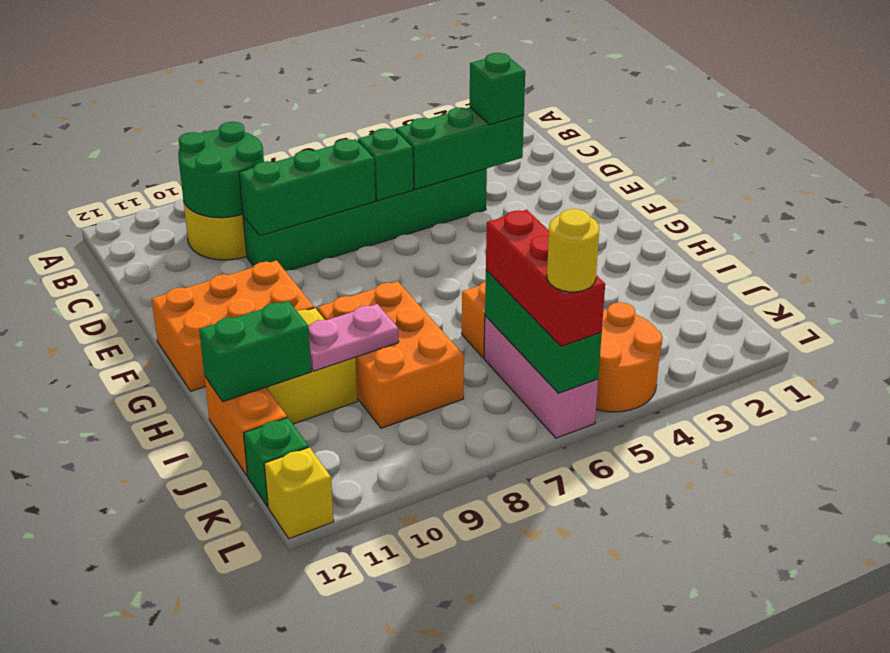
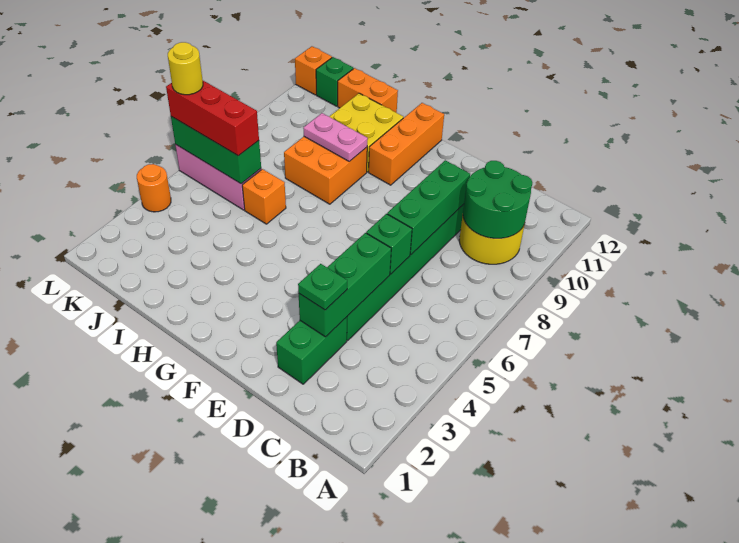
green brick D3 level 3 -> green plate D3 level 3
orange brick F10:G12 level 1 -> orange brick G10:G12 level 1
orange brick H8:J9 level 1 -> orange brick H8:I9 level 1
pink plate I9:I10 level 2 -> pink plate H9:I9 level 2
green brick I11:I12 level 2 -> green brick D2:D3 level 1
orange round brick K4:L5 level 1 -> orange round brick L4 level 1
yellow brick L12 level 1 -> orange brick L12 level 1

